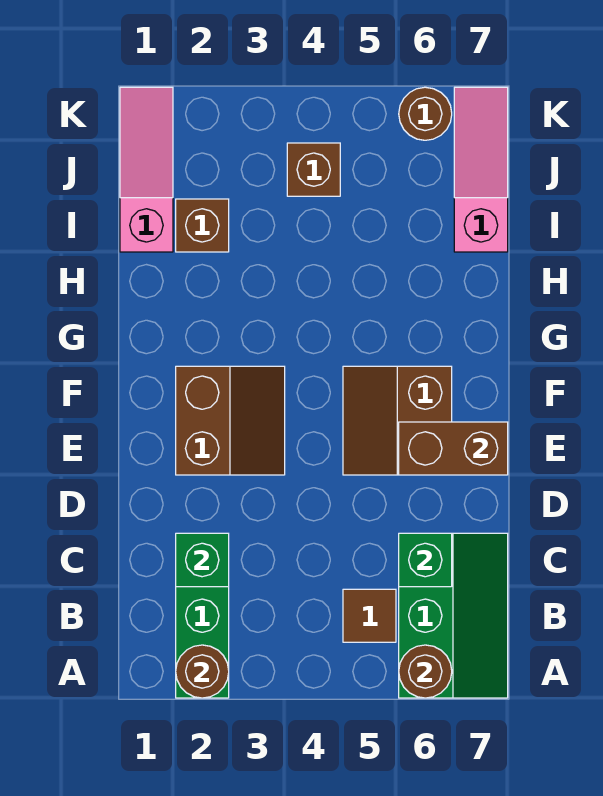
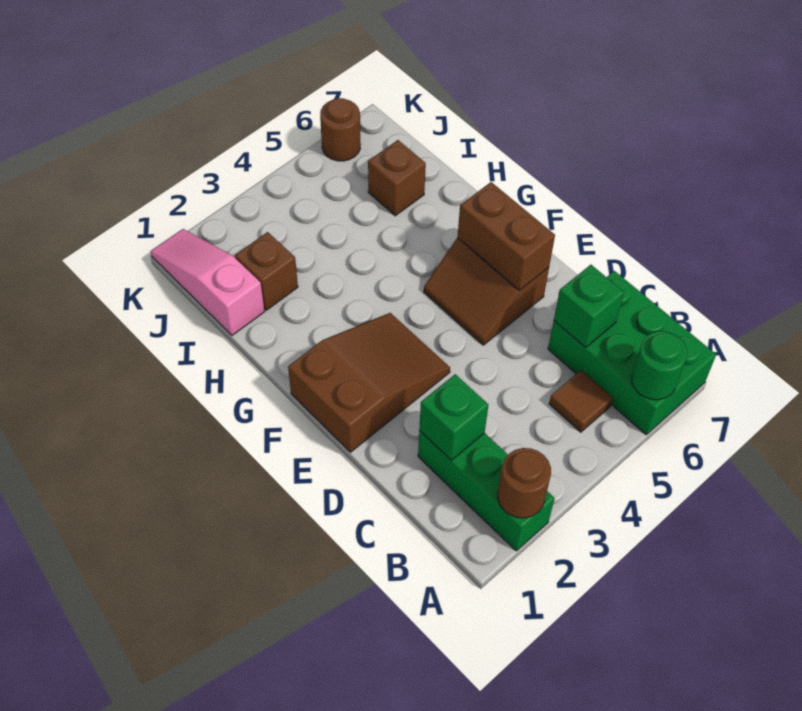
green slope A6:C7 level 1 top 6 -> green brick A6:C7 level 1
brown round brick A6 level 2 -> green round brick A6 level 2
brown slope E2:F3 level 1 top 2 -> brown slope E1:F3 level 1 top 1
brown brick E6:E7 level 2 -> brown brick E6:F6 level 2
pink slope I7:K7 level 1 top I -> none
brown brick J4 level 1 -> brown brick I6 level 1

